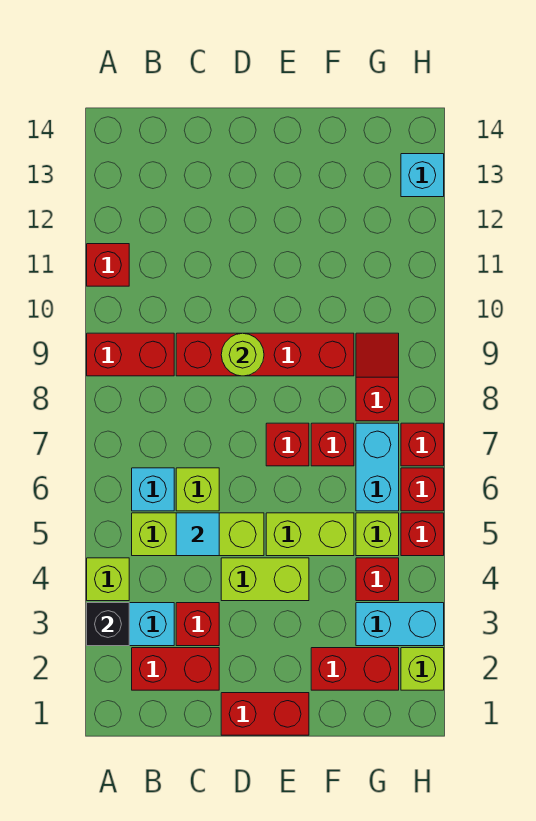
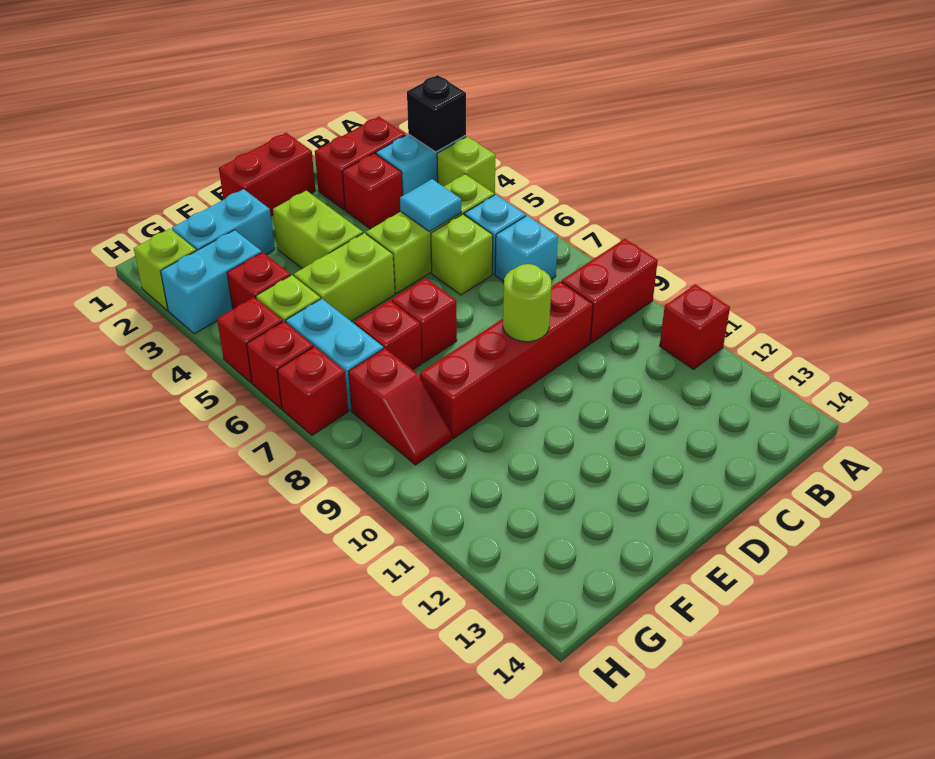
lime brick D4:E4 level 1 -> lime brick E3:E4 level 1
red brick F2:G2 level 1 -> cyan brick F2:G2 level 1
cyan brick H13 level 1 -> cyan brick B7 level 1

